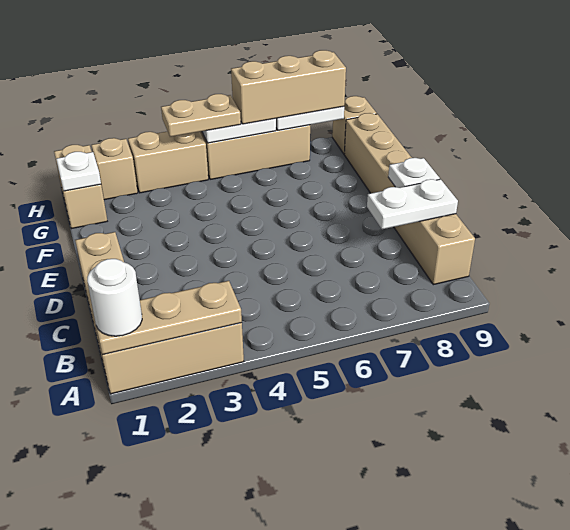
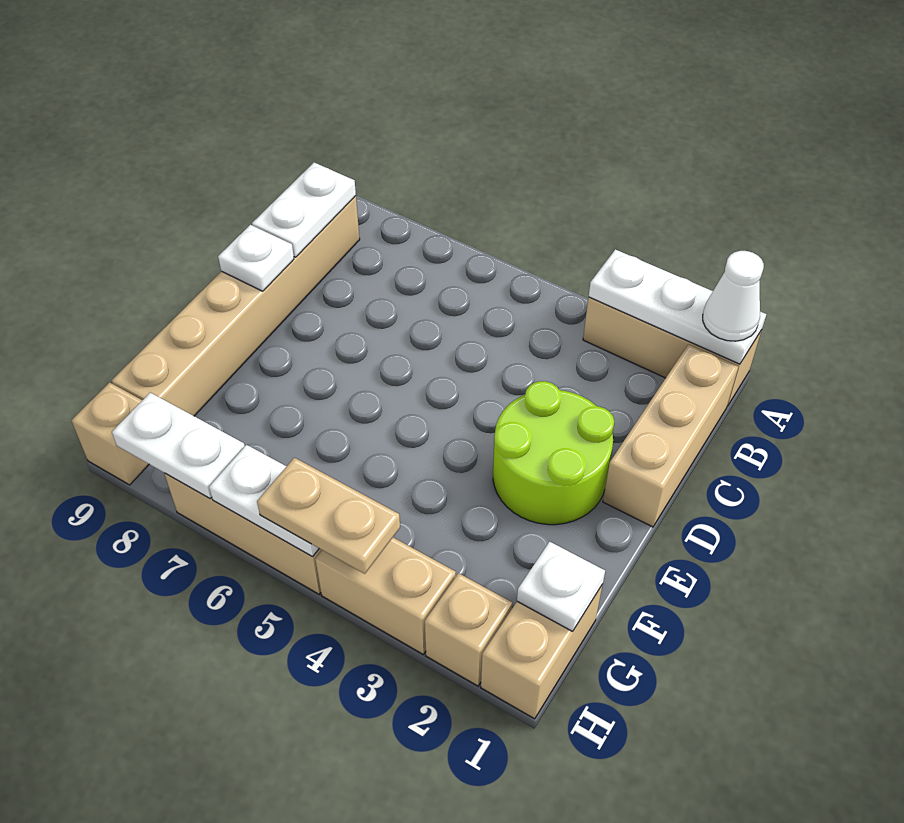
tan plate A1:A3 level 2 -> white plate A1:A3 level 2
white round brick A1 level 3 -> white cone A1 level 3
white plate C8:C9 level 2 -> white plate B9:C9 level 2
none -> lime round brick D2:E3 level 1
tan brick H6:H8 level 3 -> none

